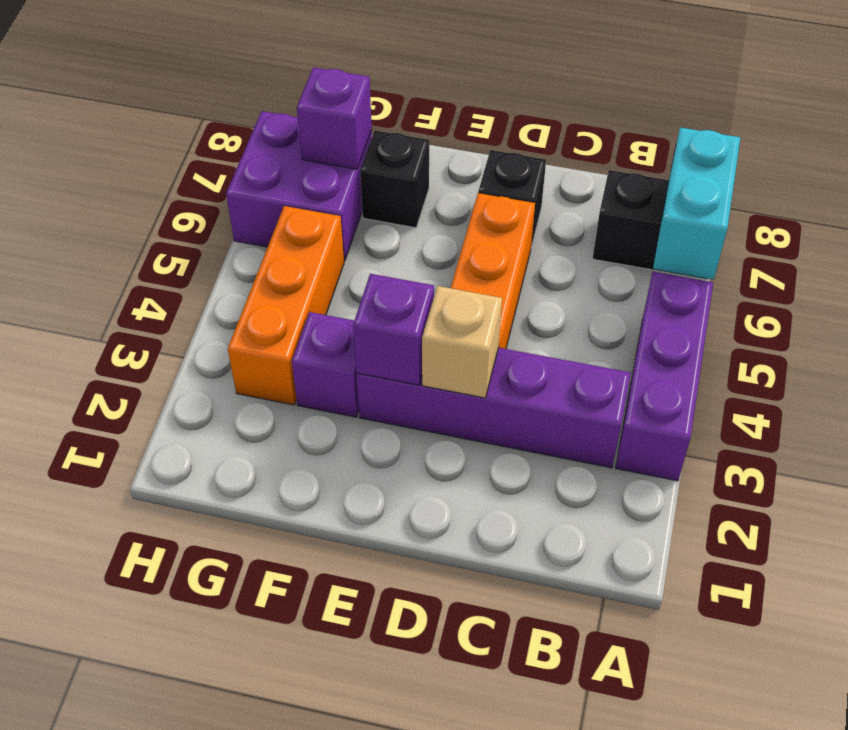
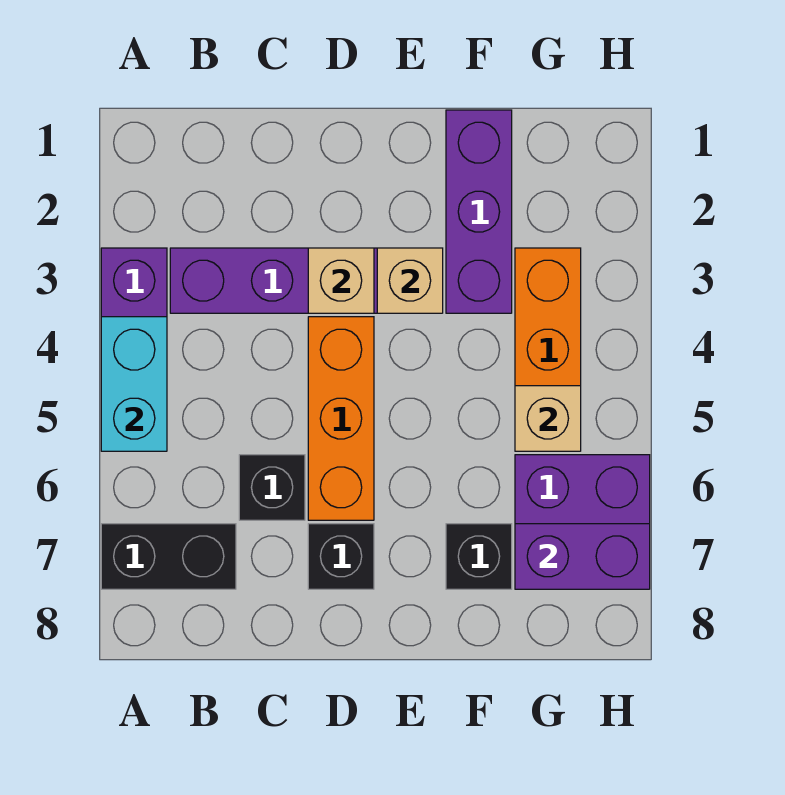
cyan brick A6:A7 level 2 -> cyan brick A4:A5 level 2
none -> black brick C6 level 1
purple brick E3 level 2 -> tan brick E3 level 2
purple brick F3 level 1 -> purple brick F1:F3 level 1
none -> tan brick G5 level 2
purple brick G7 level 2 -> purple brick G7:H7 level 2

